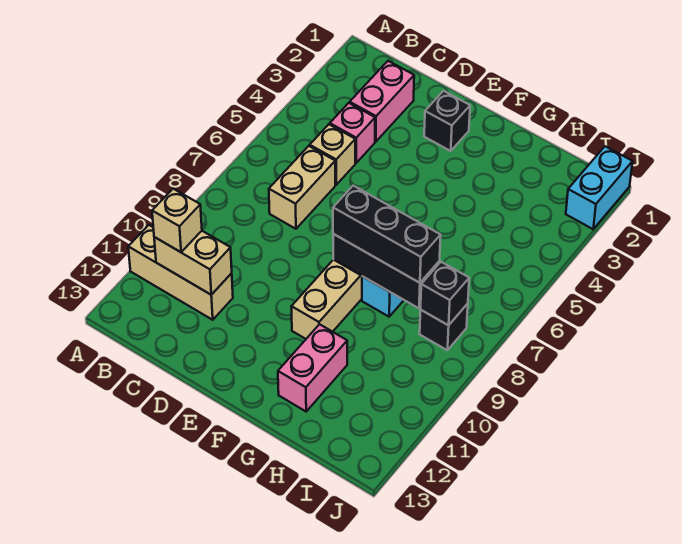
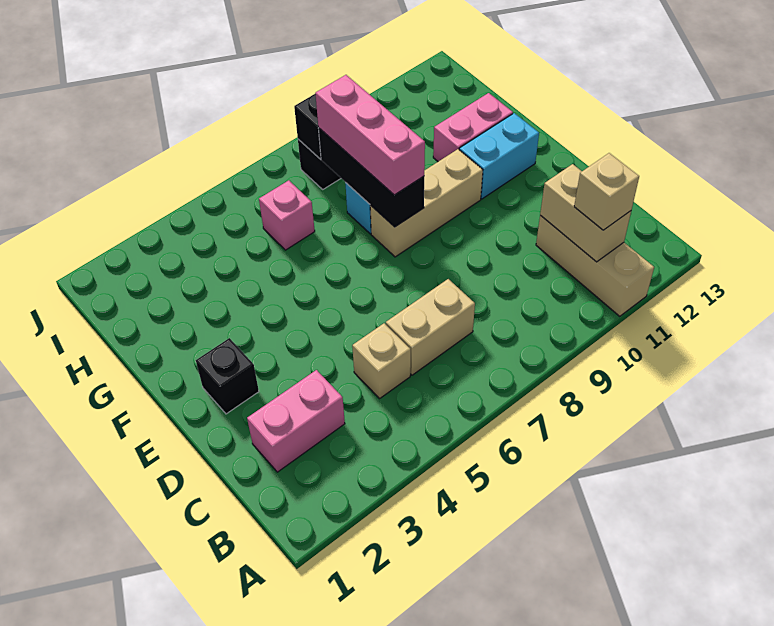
pink brick C4 level 1 -> pink brick H6 level 1
black brick F8:H8 level 3 -> pink brick F8:H8 level 3
cyan brick J1:J2 level 1 -> cyan brick F11:F12 level 1

